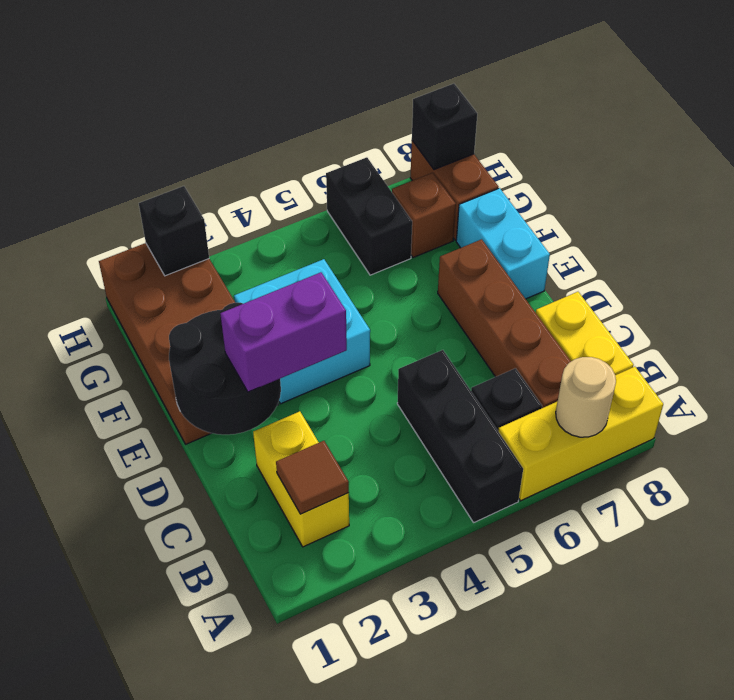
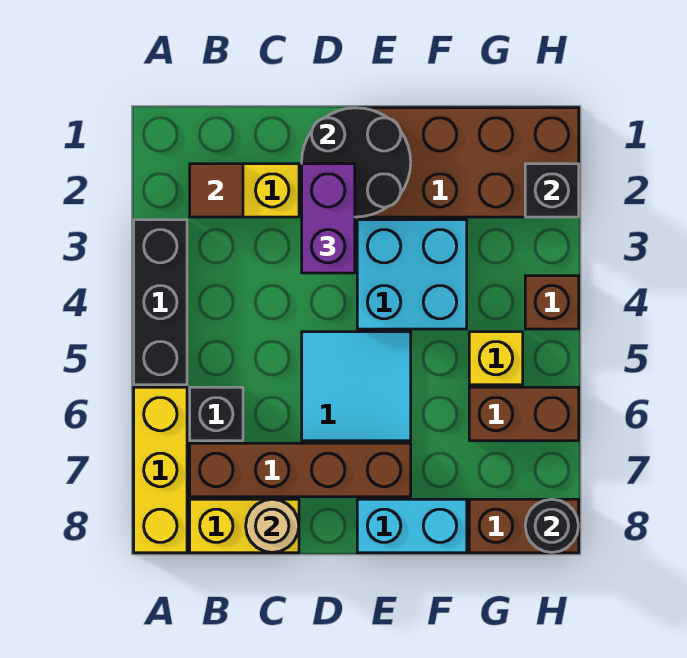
black brick A5:C5 level 1 -> black brick A3:A5 level 1
tan round brick A7 level 2 -> tan round brick C8 level 2
none -> cyan tile D5:E6 level 1
none -> yellow brick G5 level 1
black brick G6:H6 level 1 -> brown brick G6:H6 level 1
brown brick G7 level 1 -> brown brick H4 level 1
black brick H8 level 2 -> black round brick H8 level 2

